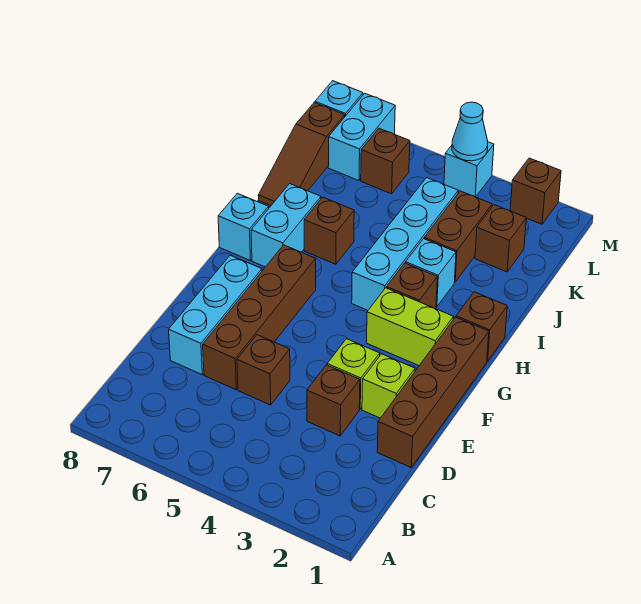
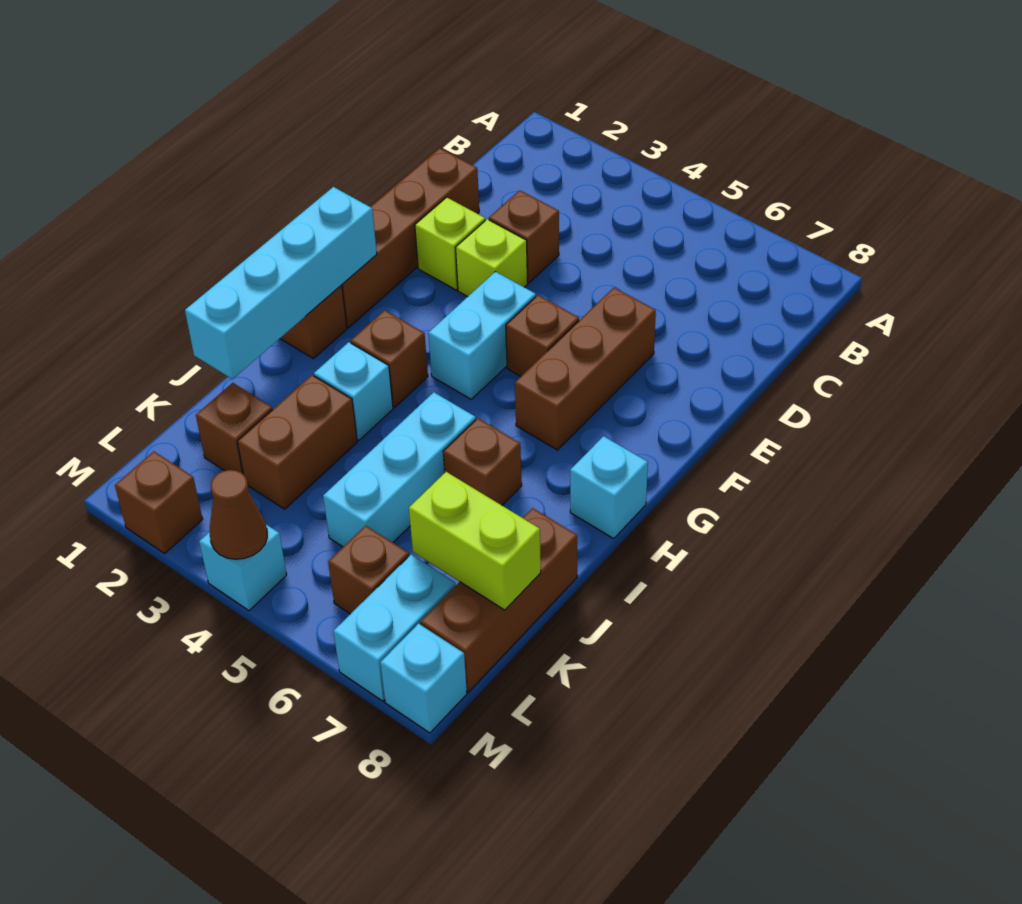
brown brick D5 level 1 -> brown brick F5 level 1
brown brick D6:G6 level 1 -> brown brick E6:G6 level 1
cyan brick D7:F7 level 1 -> cyan brick I5:K5 level 1
lime brick G2:G3 level 1 -> lime brick K7:K8 level 2
cyan brick H4:K4 level 1 -> cyan brick G1:J1 level 2
cyan brick H7:I7 level 1 -> cyan brick F4:G4 level 1
brown slope J8:L8 level 1 top L -> brown brick J8:L8 level 1
cyan cone M4 level 2 -> brown cone M4 level 2

